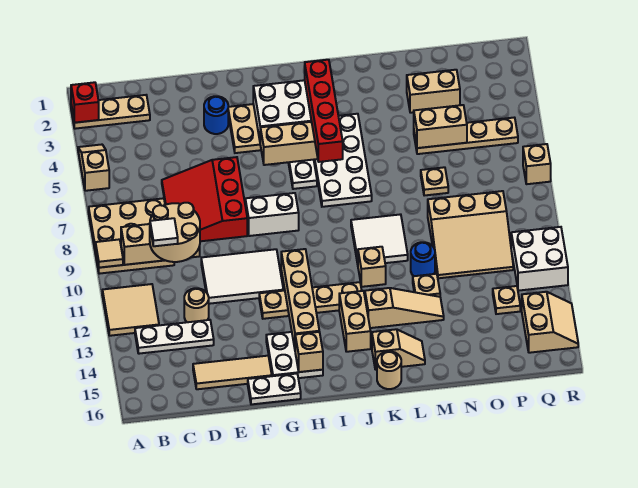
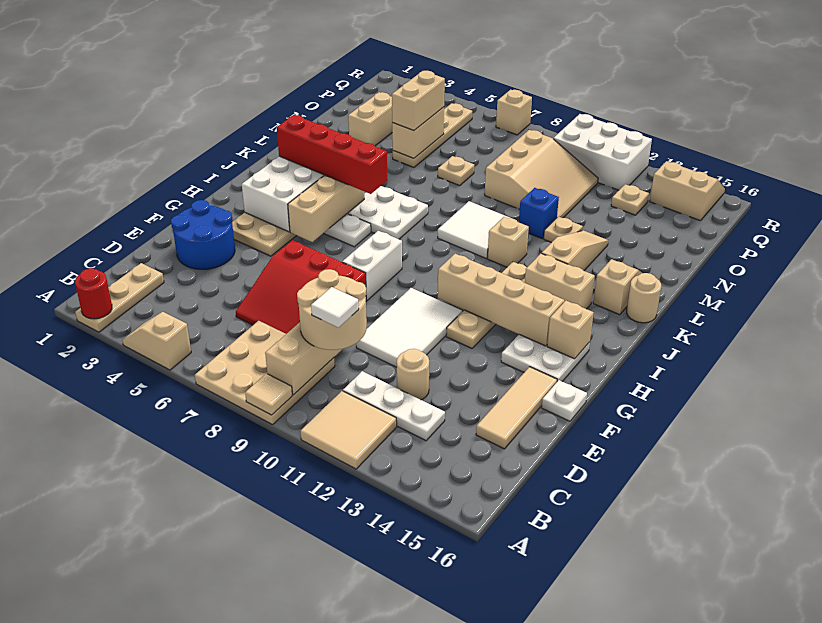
red brick A2 level 2 -> red round brick A2 level 2
white plate B13:D13 level 1 -> white plate C11:C13 level 1
blue round brick F3 level 1 -> blue round brick E2:F3 level 1
white plate F16:G16 level 1 -> white plate F16 level 1
blue round brick M11 level 1 -> blue brick M11 level 1
none -> tan brick N5:O5 level 3
white brick Q11:R12 level 1 -> white brick Q10:R12 level 1

